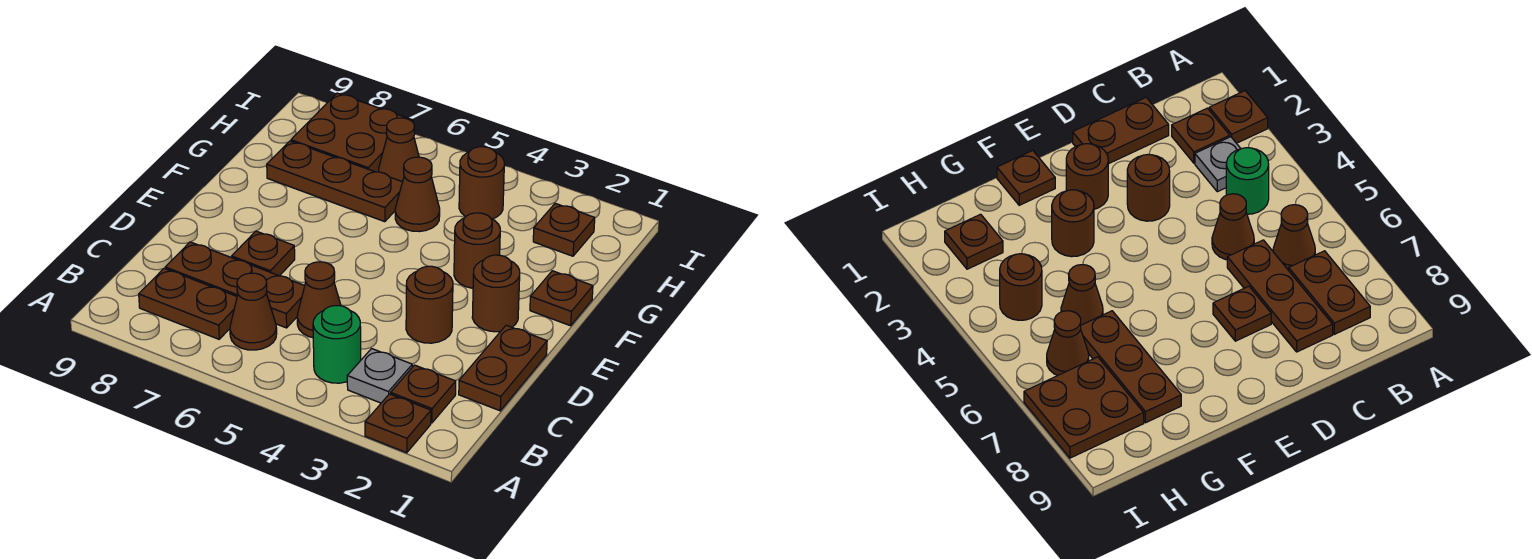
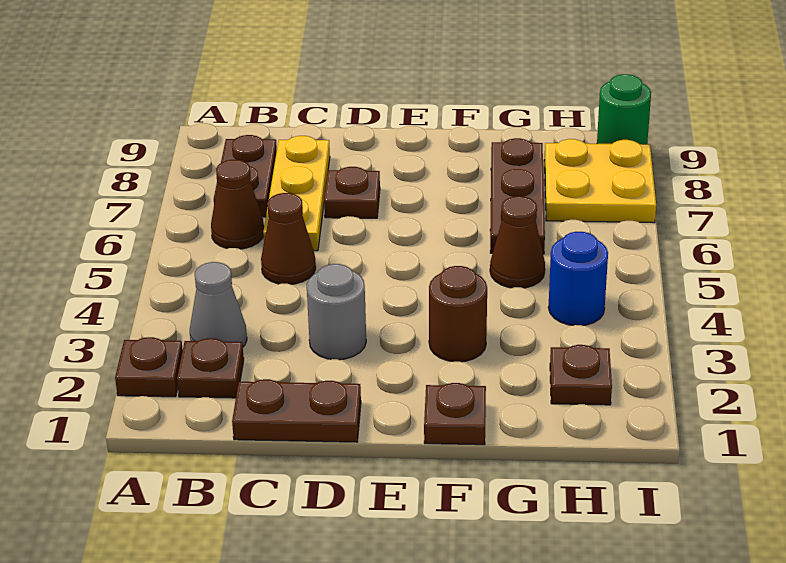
grey plate B3 level 1 -> grey cone B3 level 1
green round brick B4 level 1 -> green round brick I9 level 1
brown plate C6:C8 level 1 -> yellow plate C6:C8 level 1
brown round brick D3 level 1 -> grey round brick D3 level 1
brown round brick E2 level 1 -> none
brown round brick H4 level 1 -> blue round brick H4 level 1
brown cone H6 level 1 -> none
brown plate H7:I8 level 1 -> yellow plate H7:I8 level 1

